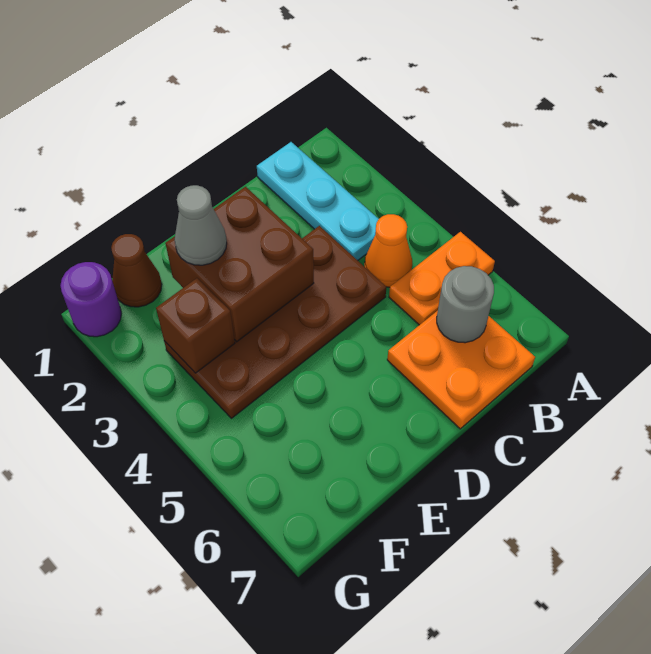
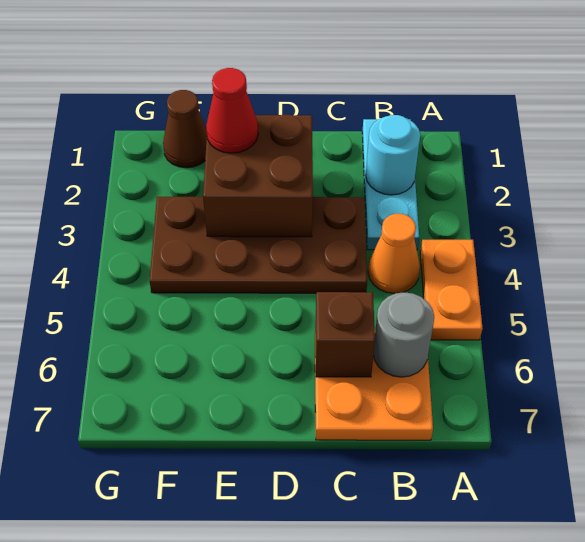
orange plate A5:B5 level 1 -> orange plate A4:A5 level 1
none -> cyan round brick B2 level 2
grey cone E2 level 3 -> red cone E2 level 3
brown brick F3 level 2 -> brown brick C6 level 2
purple round brick G1 level 1 -> none

